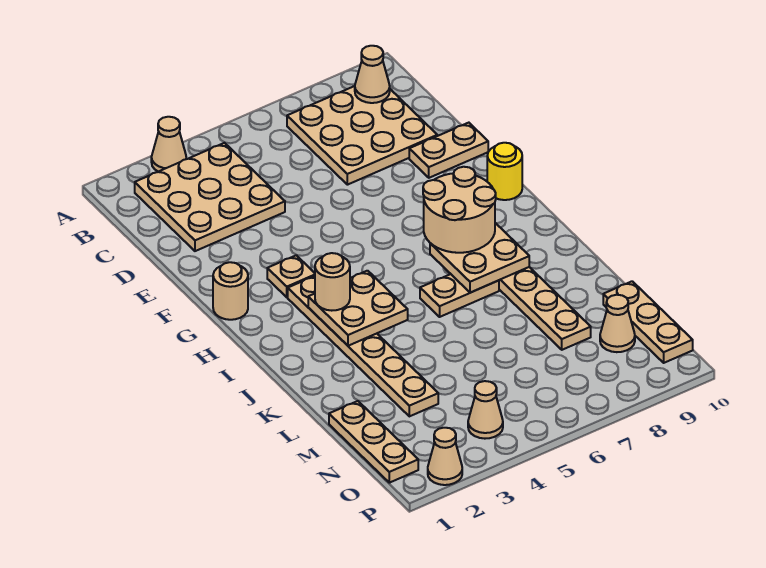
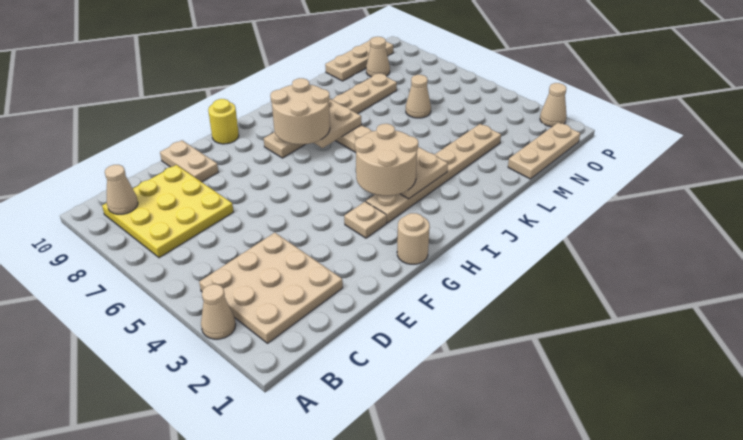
tan plate B7:D9 level 1 -> yellow plate B7:D9 level 1
tan round brick I3 level 3 -> tan round brick H3:I4 level 3
tan cone O4 level 1 -> tan cone M6 level 1

